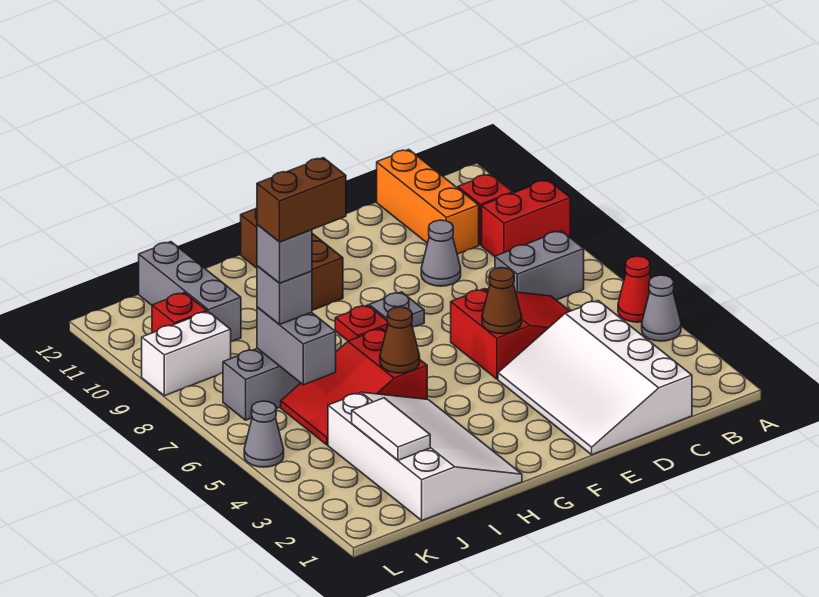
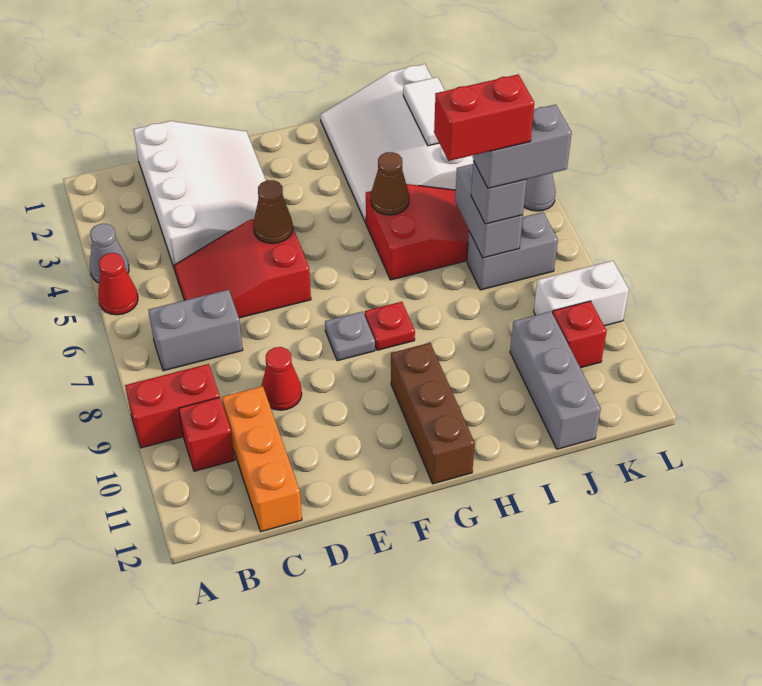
grey cone D9 level 1 -> red cone D9 level 1
brown brick I7:J7 level 5 -> red brick I7:J7 level 5
grey brick J7 level 4 -> grey brick J7:K7 level 4

